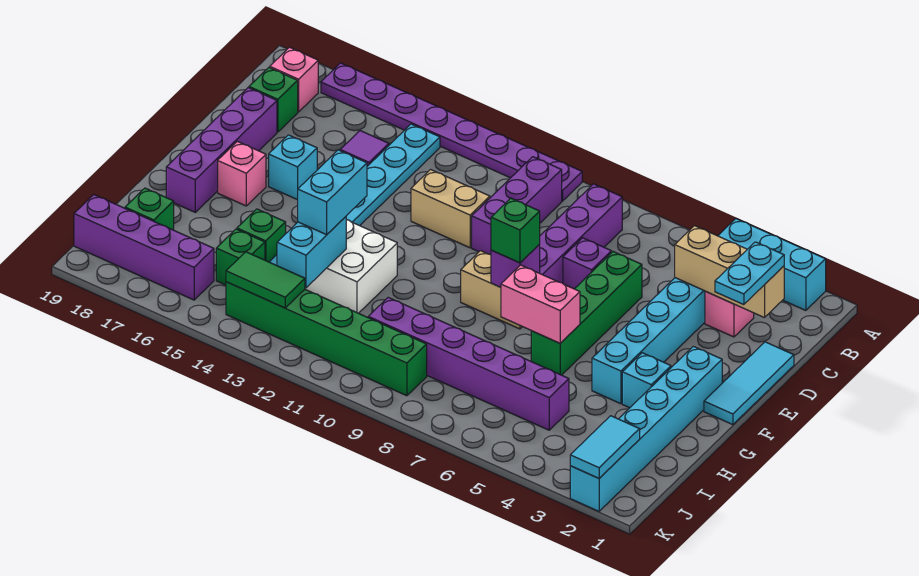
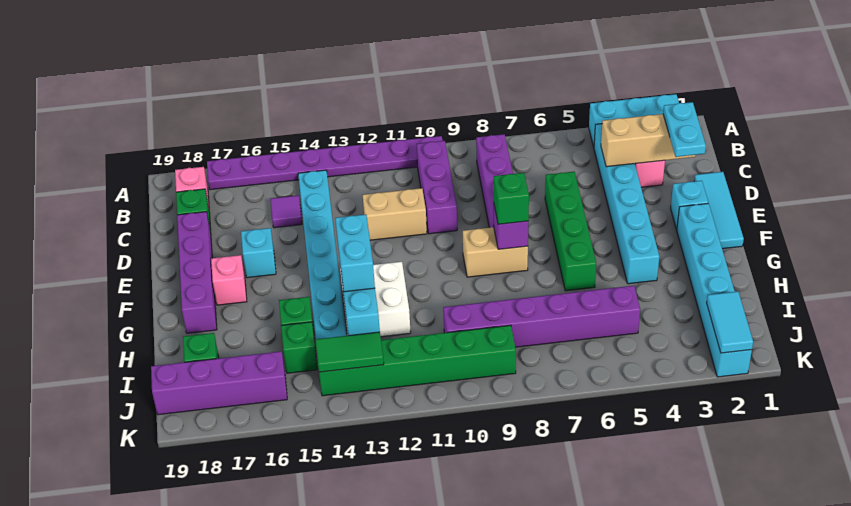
purple brick D7 level 1 -> none
cyan brick G3 level 1 -> cyan brick E2 level 1
pink brick G6:G7 level 2 -> none

